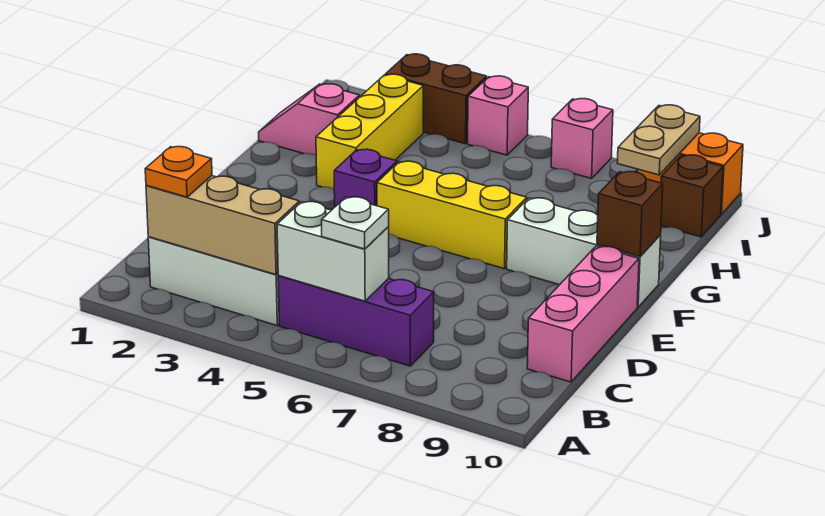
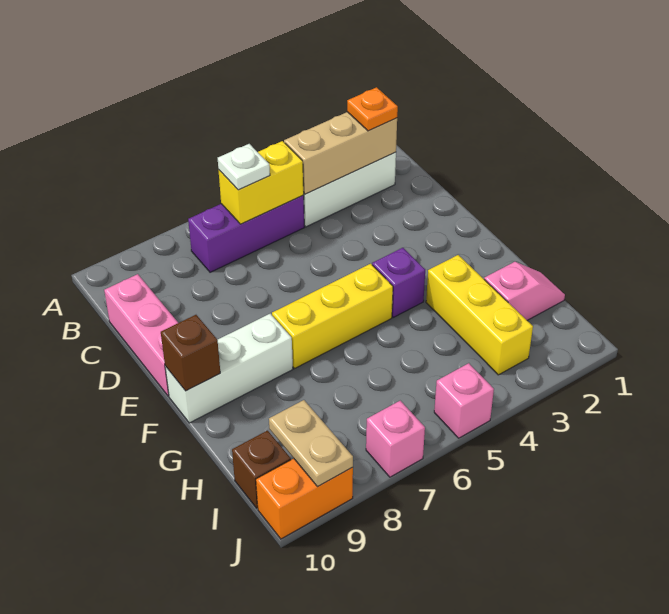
white brick B5:B6 level 2 -> yellow brick B5:B6 level 2
brown brick J3:J4 level 1 -> none

